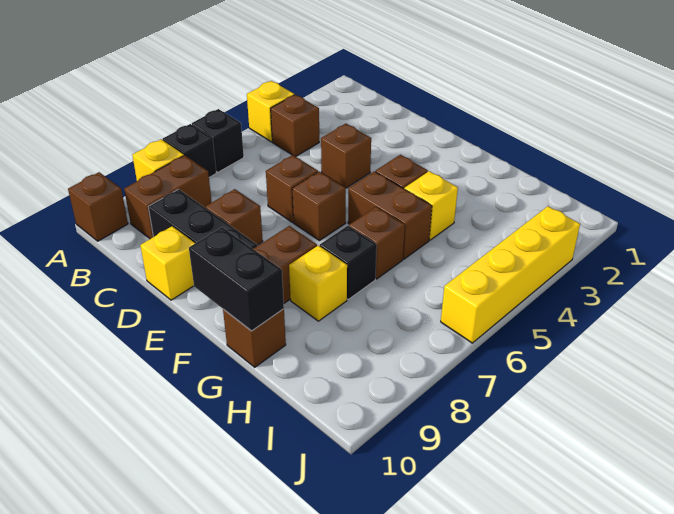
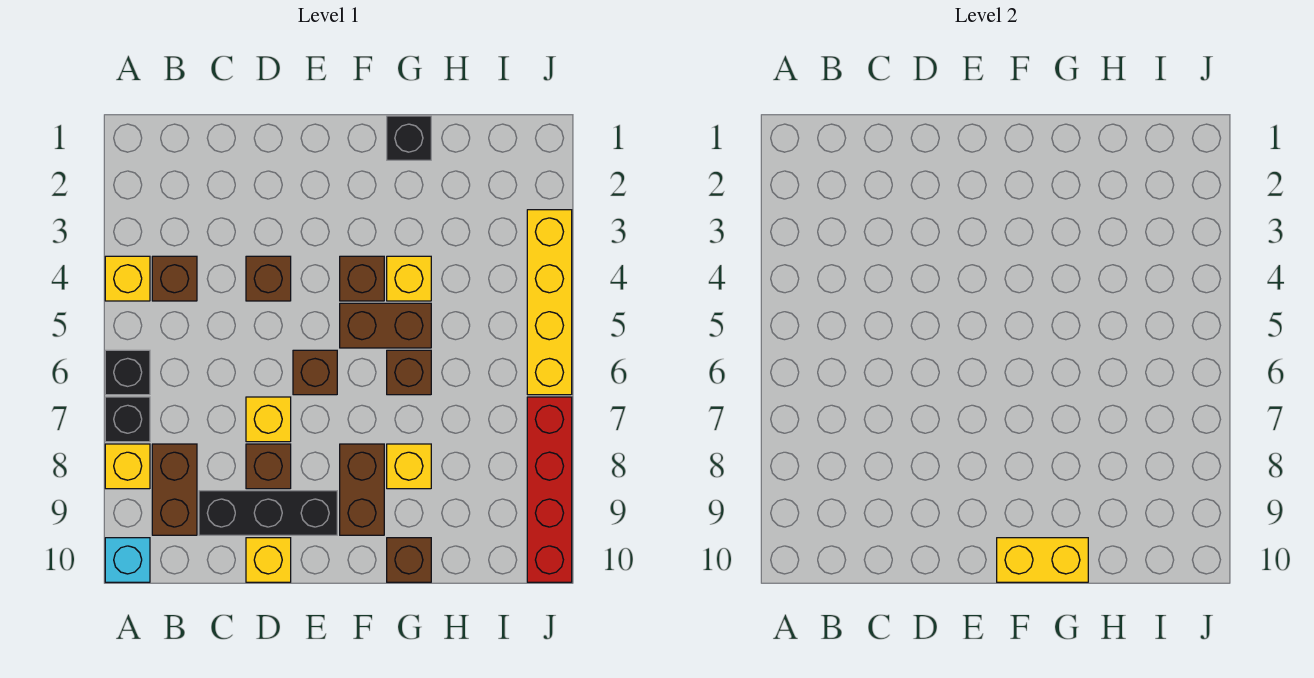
brown brick A10 level 1 -> cyan brick A10 level 1
brown brick D6 level 1 -> none
none -> yellow brick D7 level 1
black brick F10:G10 level 2 -> yellow brick F10:G10 level 2
black brick G7 level 1 -> black brick G1 level 1
none -> red brick J7:J10 level 1

